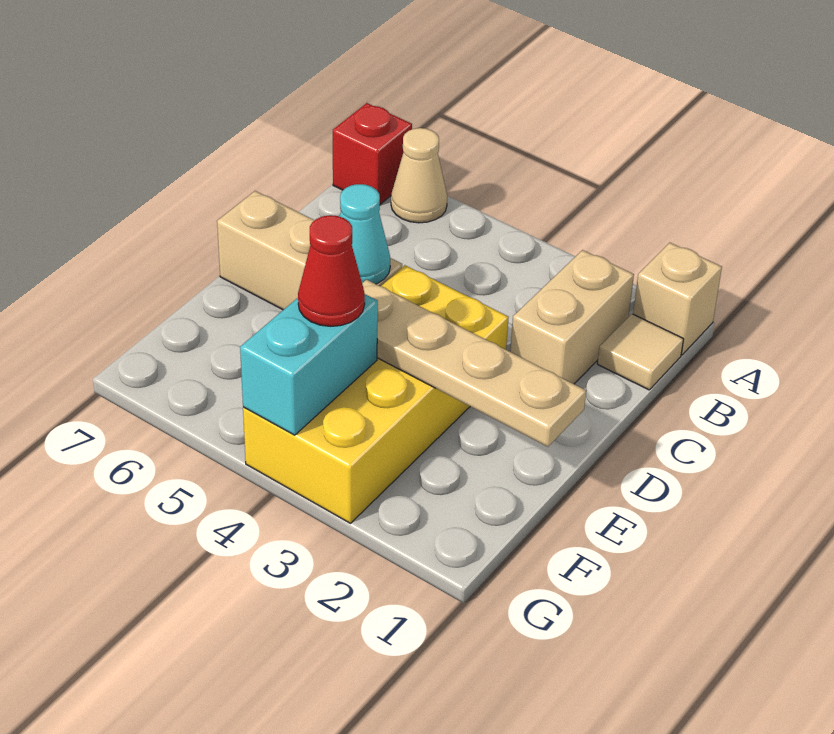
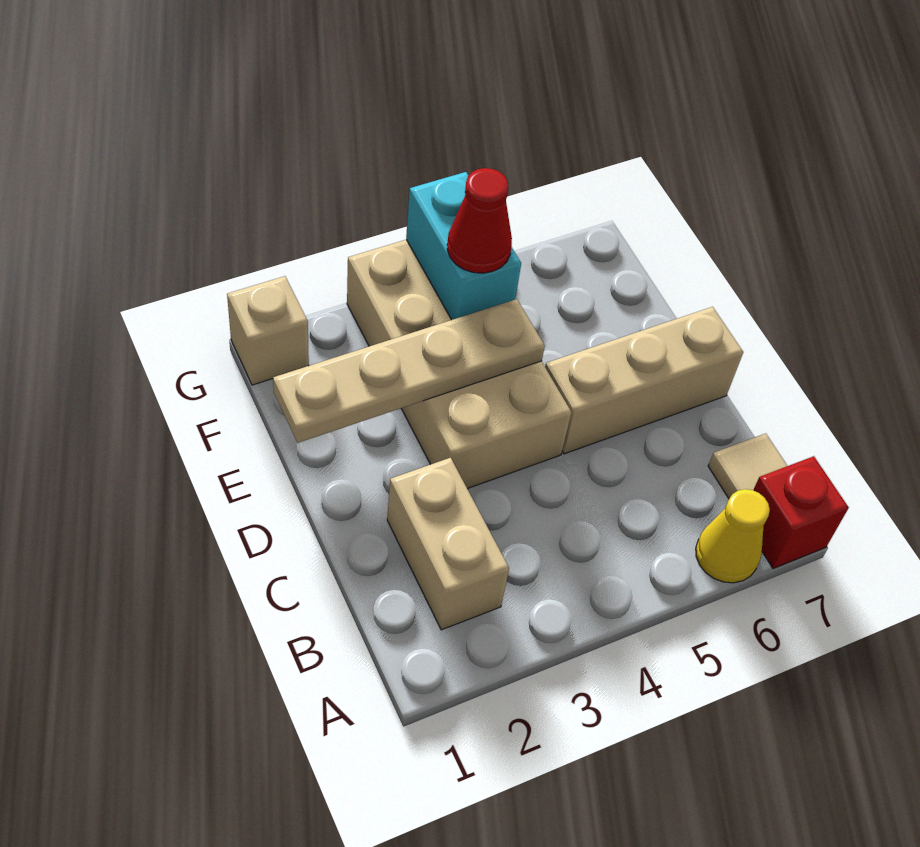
tan brick A1 level 1 -> tan brick G1 level 1
tan cone A6 level 1 -> yellow cone A6 level 1
tan tile B1 level 1 -> tan tile B7 level 1
yellow brick D3:G4 level 1 -> tan brick D3:G4 level 1
cyan cone D5 level 2 -> none

